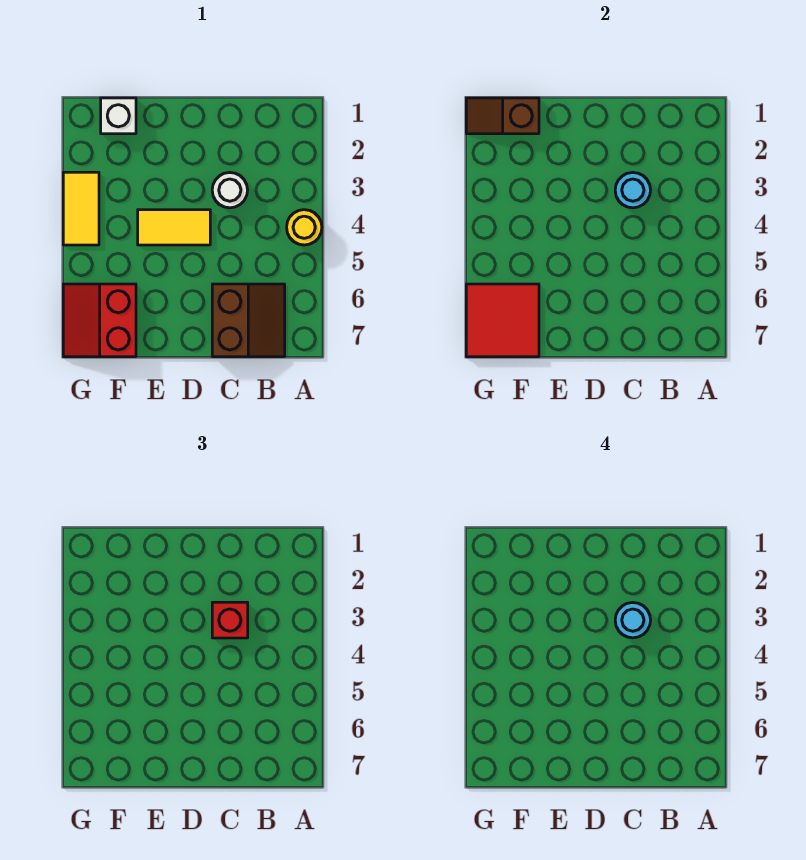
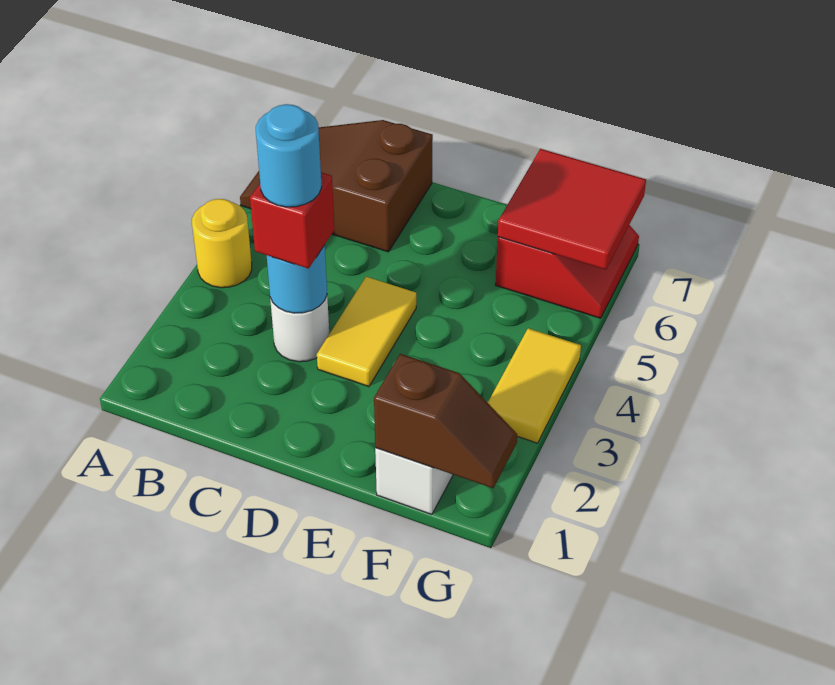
brown slope B6:C7 level 1 top C -> brown slope A6:C7 level 1 top C
yellow tile D4:E4 level 1 -> yellow tile D3:D4 level 1

